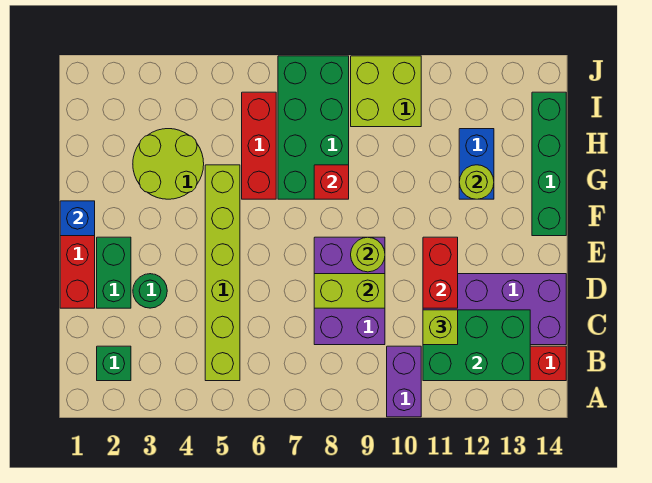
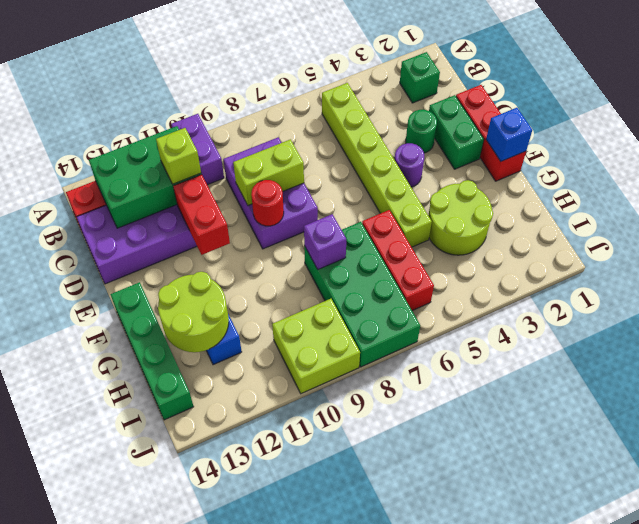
none -> purple round brick E4 level 1
lime round brick E9 level 2 -> red round brick E9 level 2
red brick G8 level 2 -> purple brick G8 level 2
lime round brick G12 level 2 -> lime round brick G12:H13 level 2

